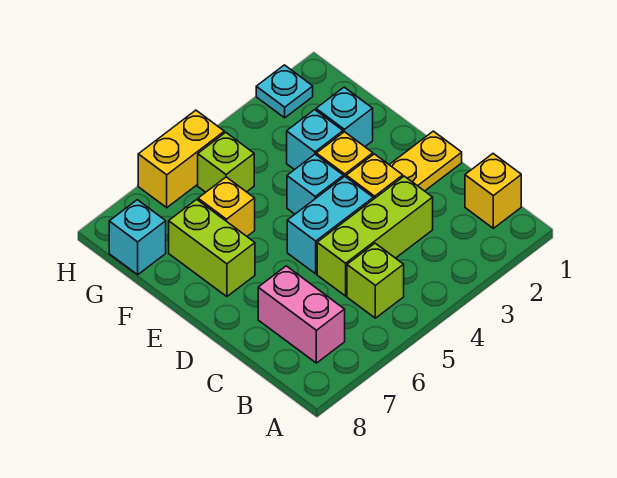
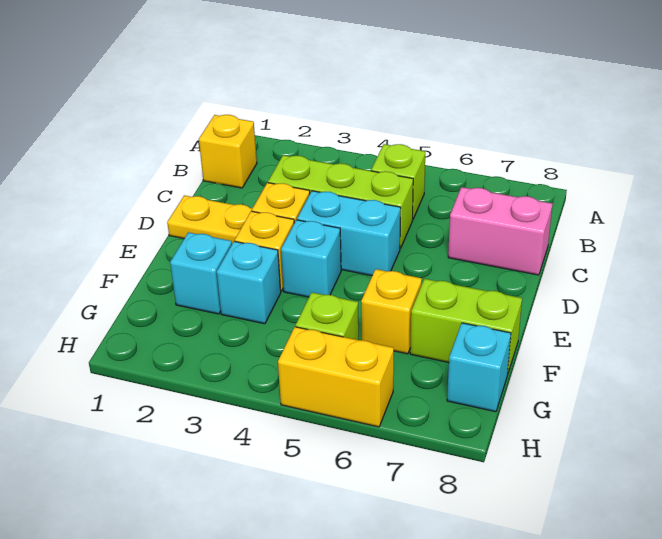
pink brick B7:C7 level 1 -> pink brick C7:C8 level 1
lime brick E7:F7 level 1 -> lime brick F7:F8 level 1
cyan plate H2 level 1 -> none

